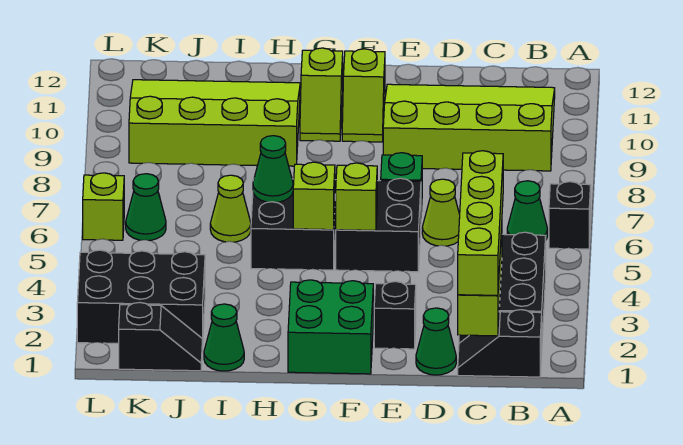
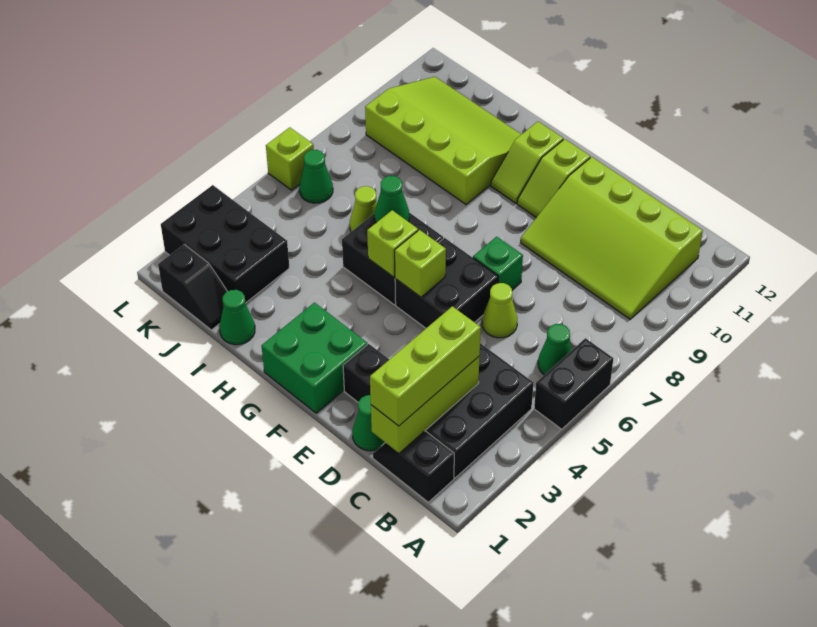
black brick A6 level 1 -> black brick A5:A6 level 1
lime slope B9:E11 level 1 top 9 -> lime slope B9:E11 level 1 top 11
lime brick C1:C4 level 3 -> lime brick C1:C3 level 3

